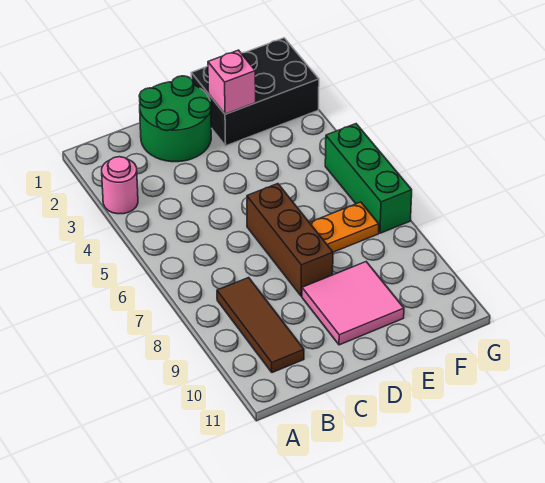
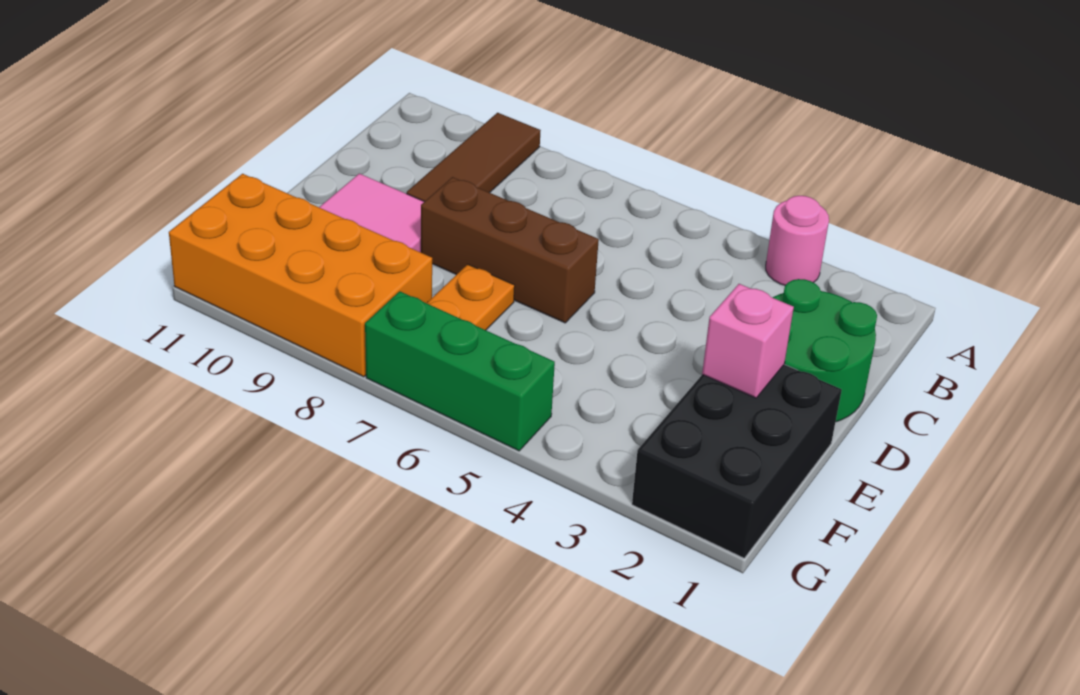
brown tile B8:B10 level 1 -> brown tile A9:C9 level 1
none -> orange brick F8:G11 level 1

